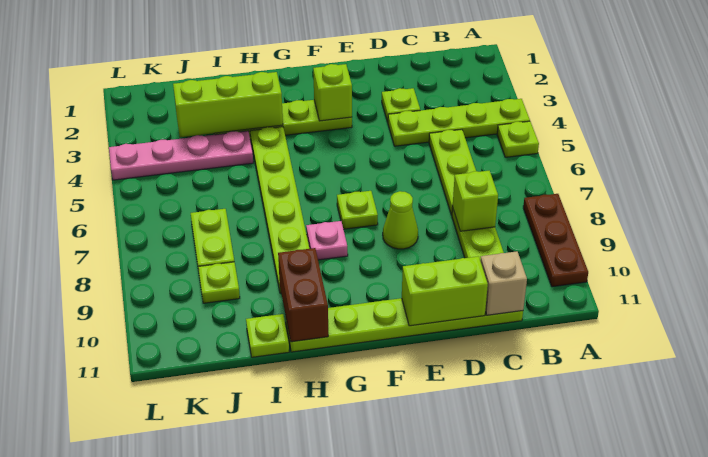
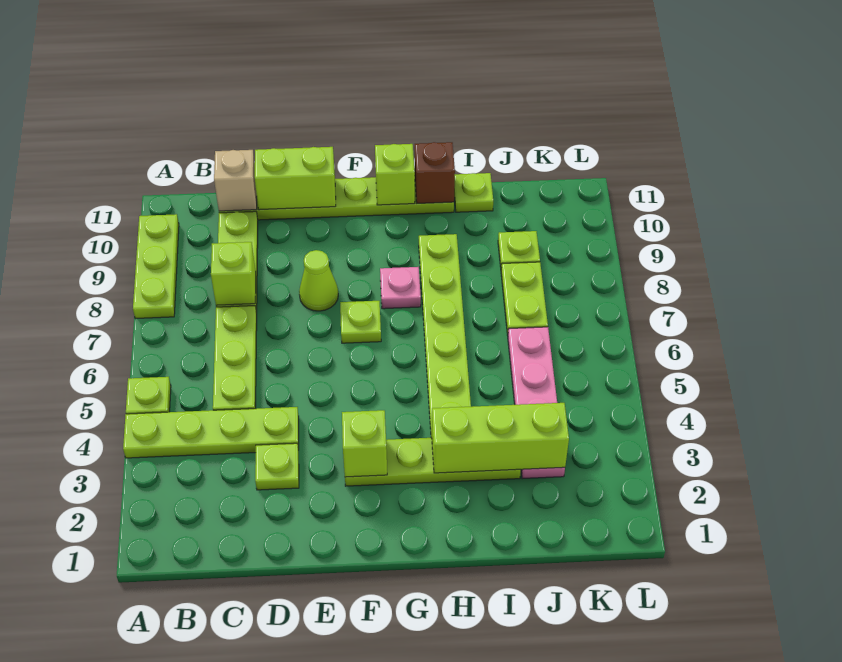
brown plate A8:A10 level 1 -> lime plate A8:A10 level 1
none -> lime brick G11 level 2
brown brick H10:H11 level 2 -> brown brick H11 level 2
pink plate I4:L4 level 1 -> pink plate J3:J6 level 1

